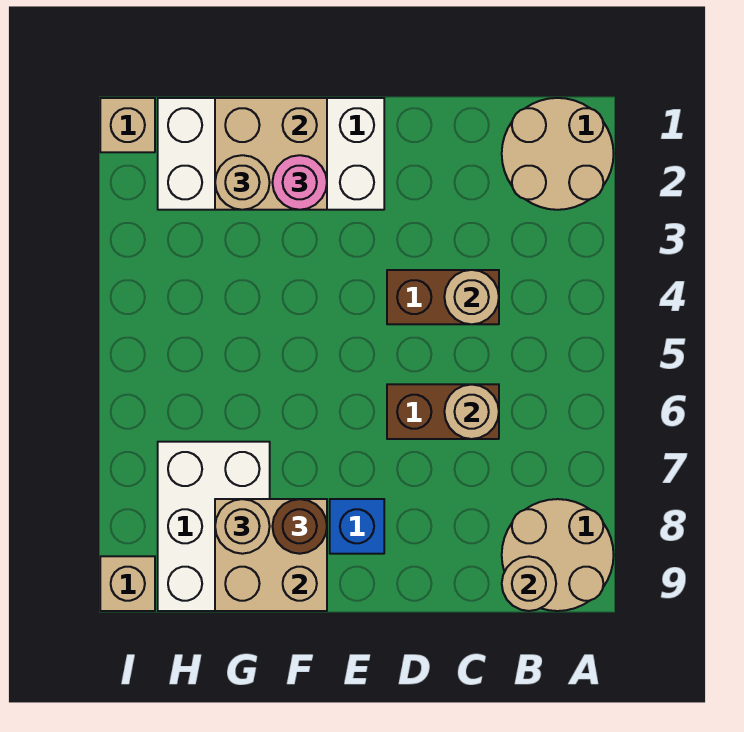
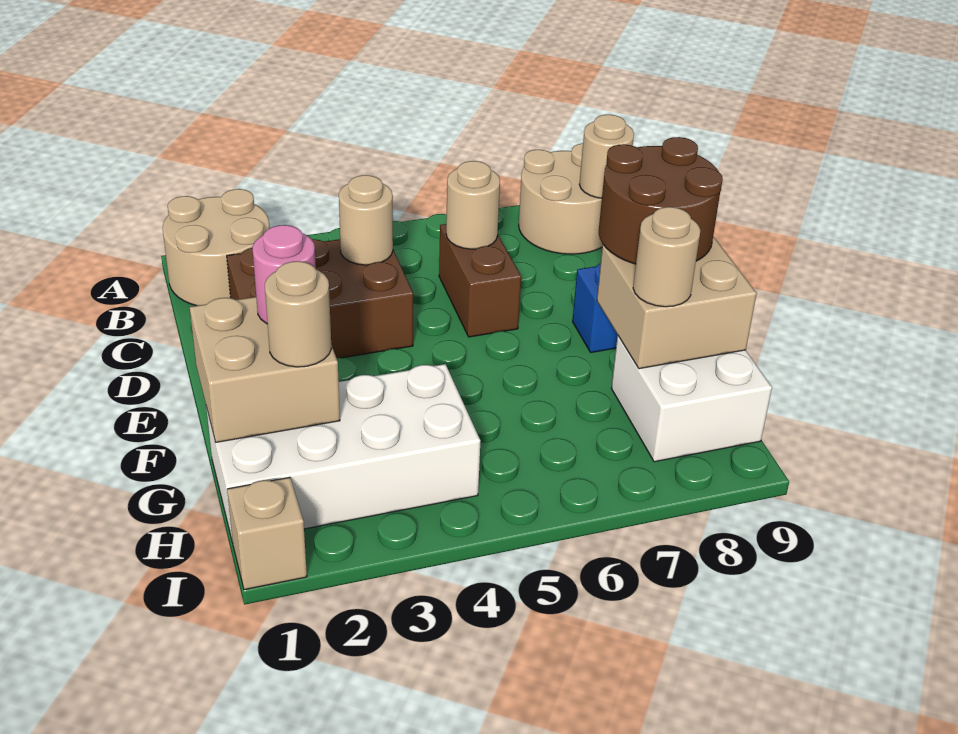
brown brick C4:D4 level 1 -> brown brick C2:D4 level 1
white brick E1:H2 level 1 -> white brick G1:H4 level 1
brown round brick F8 level 3 -> brown round brick E8:F9 level 3
white brick G7:H9 level 1 -> white brick G8:H9 level 1
tan brick I9 level 1 -> none

